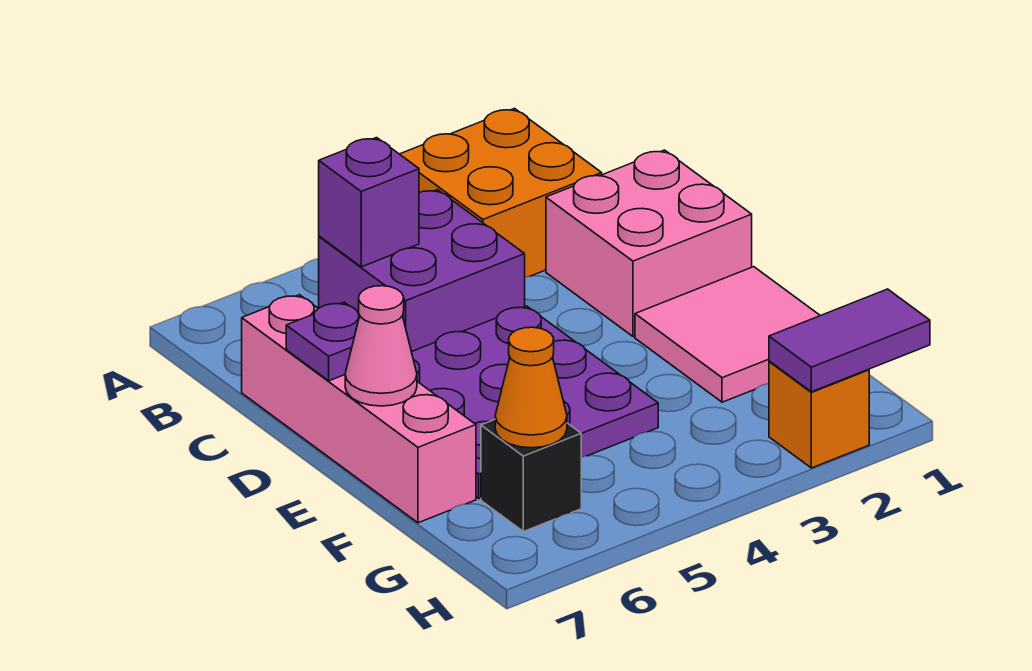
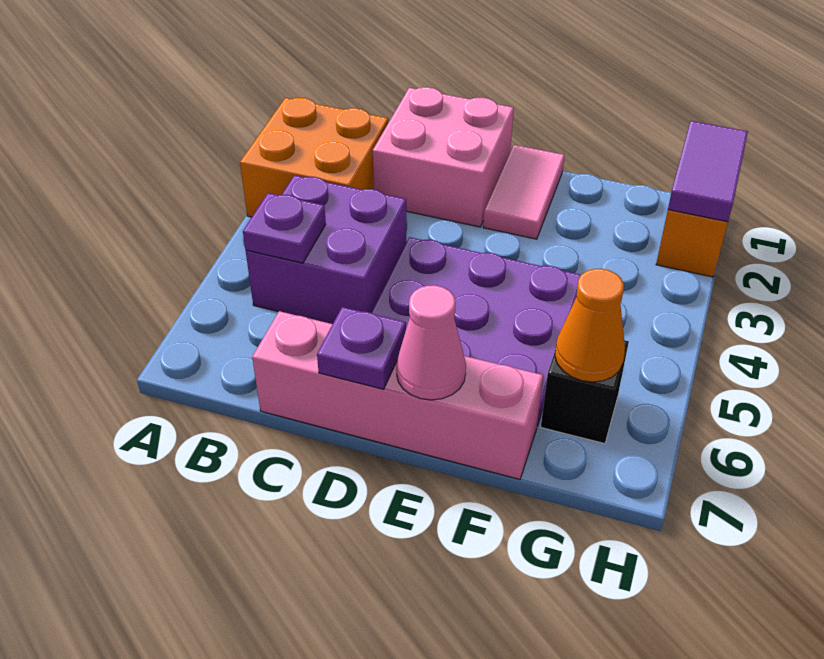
purple brick B5 level 2 -> purple plate B5 level 2
pink tile E1:F2 level 1 -> pink tile E1:E2 level 1

